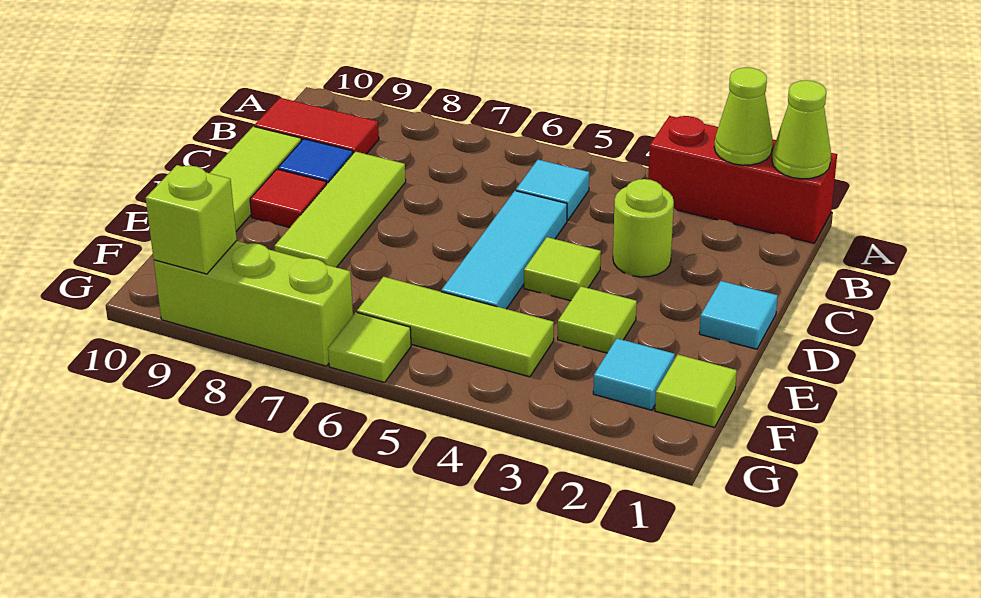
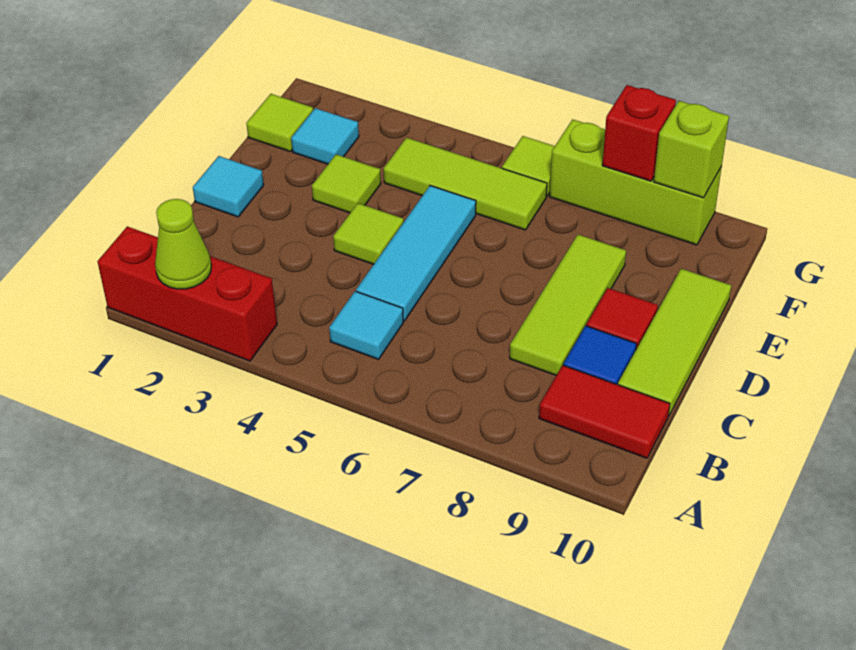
lime cone A1 level 2 -> none
lime round brick C3 level 1 -> none
none -> red brick G8 level 2

